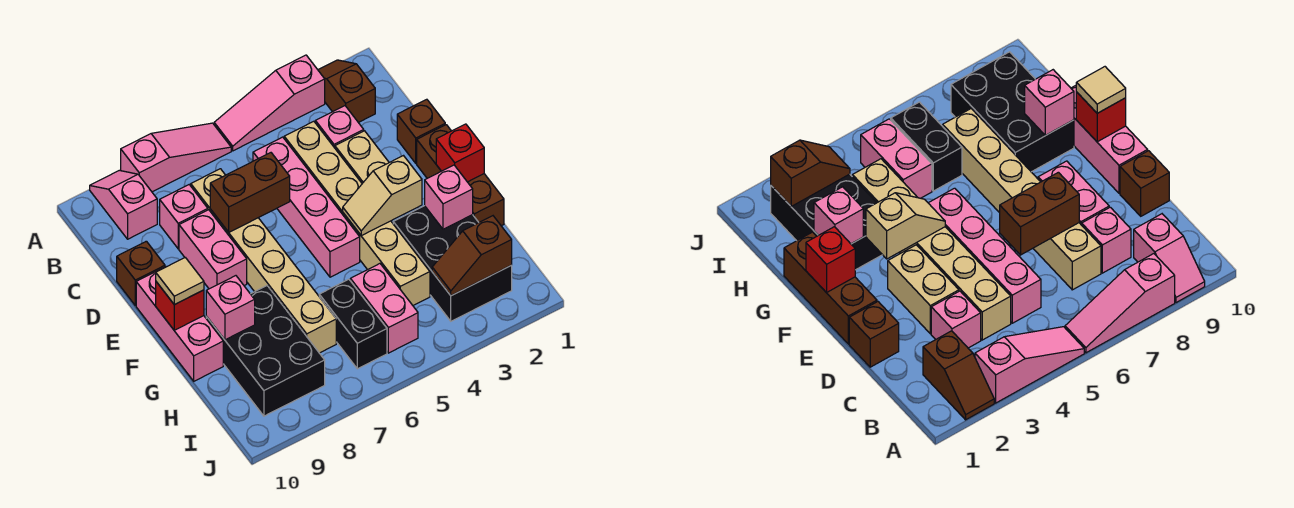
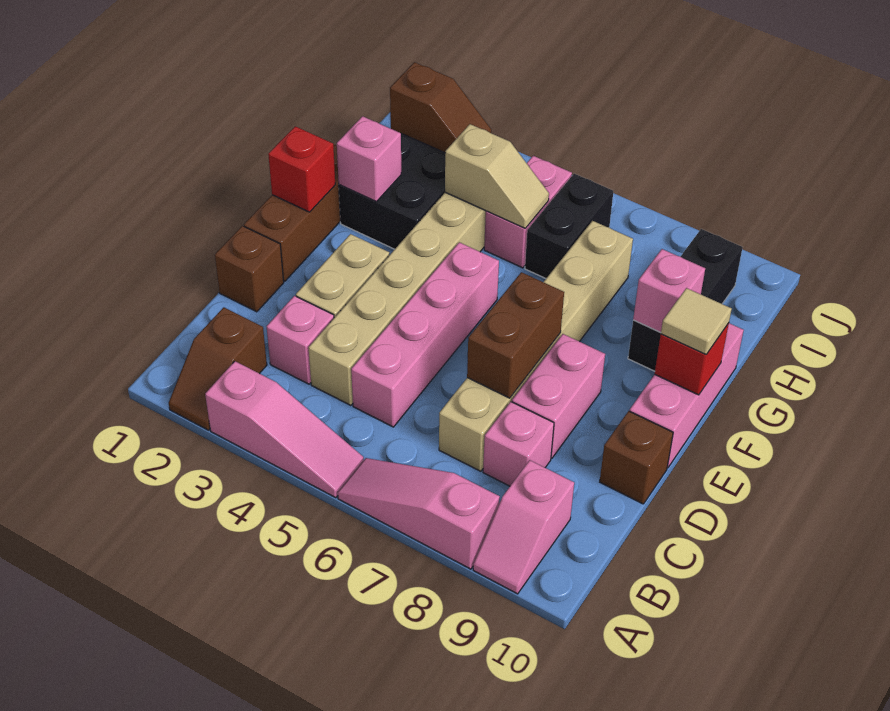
brown brick D6:D7 level 2 -> brown brick D7:E7 level 2
tan slope F3:F4 level 2 top 3 -> tan slope H4:H5 level 2 top 4
black brick G8:I9 level 1 -> black brick G9:I9 level 1

